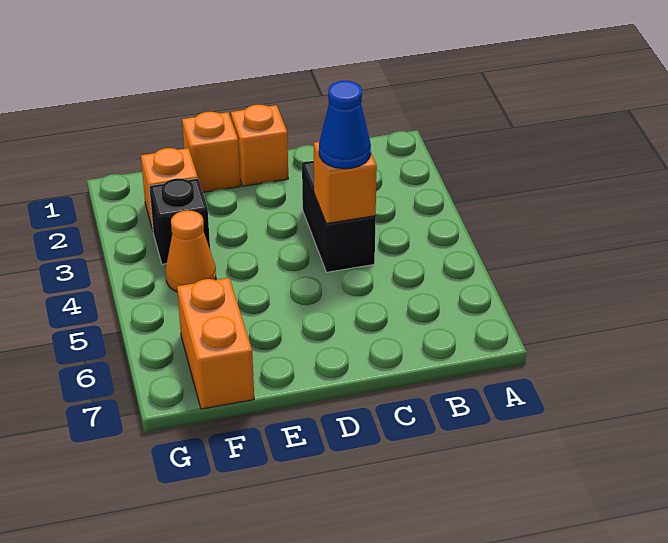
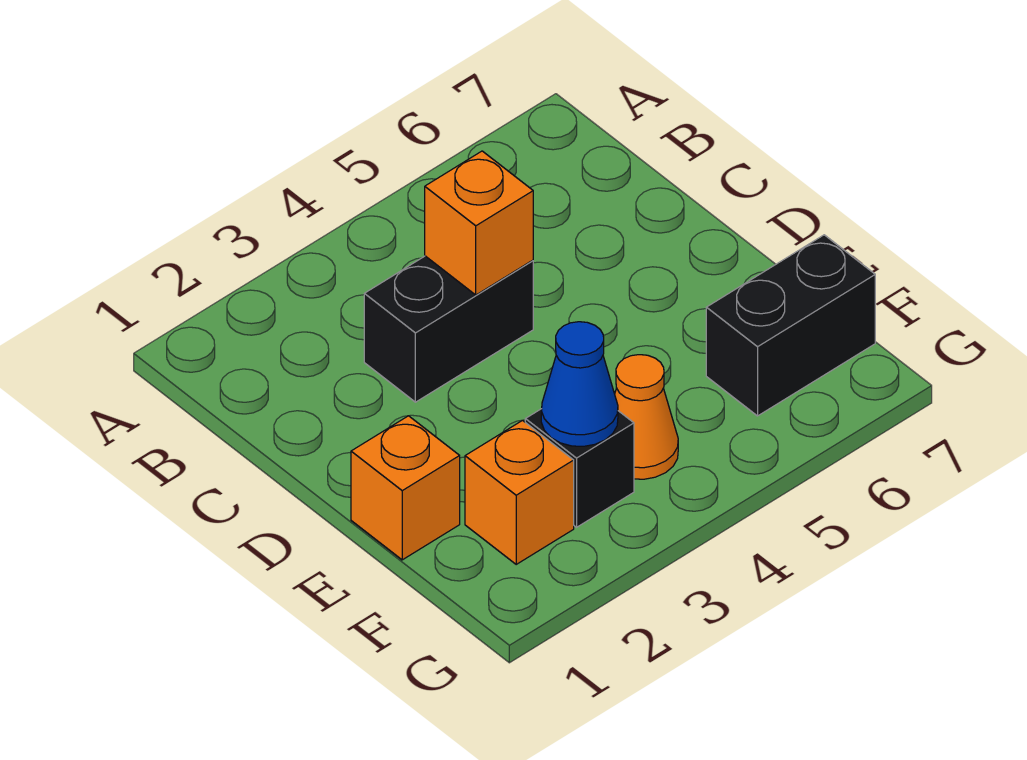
blue cone C4 level 3 -> blue cone F3 level 2
orange brick D1 level 1 -> none
orange brick F6:F7 level 1 -> black brick F6:F7 level 1

